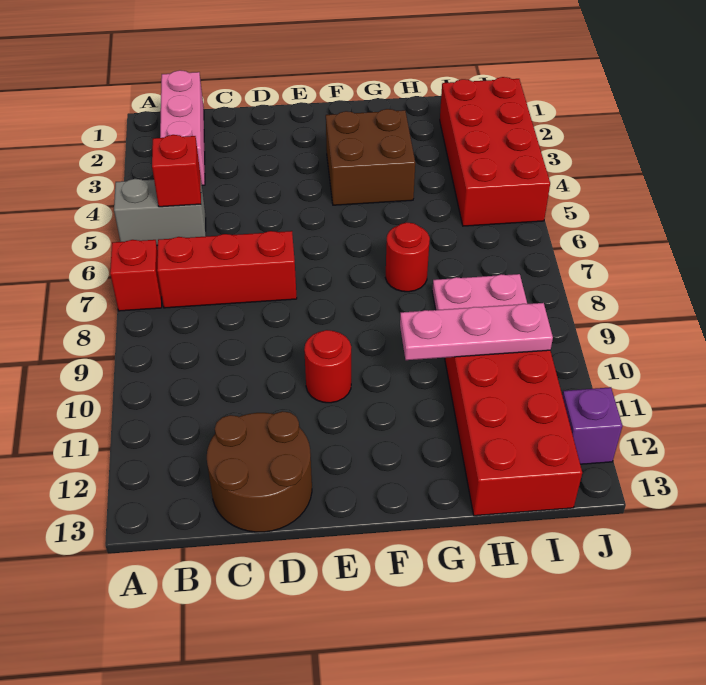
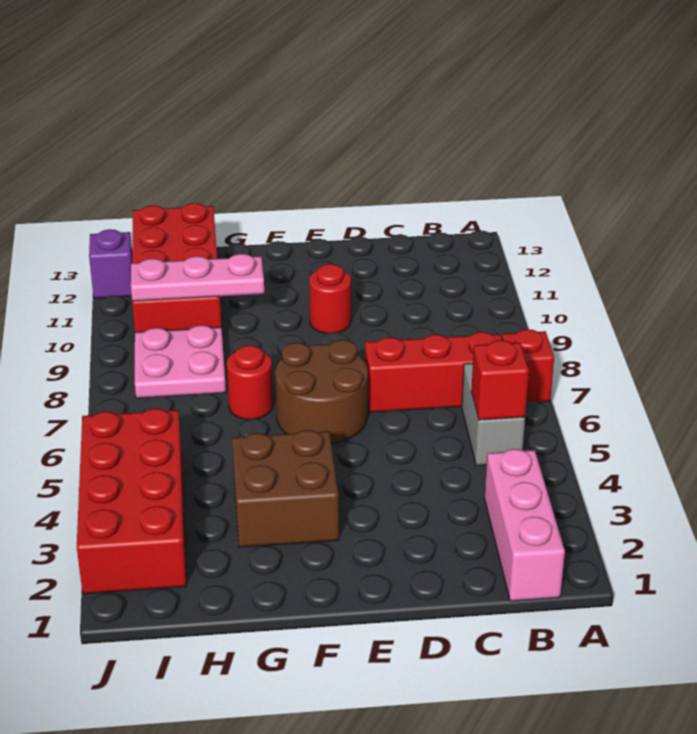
grey brick A5:B5 level 1 -> grey brick B5:B6 level 1
brown round brick C12:D13 level 1 -> brown round brick E6:F7 level 1

